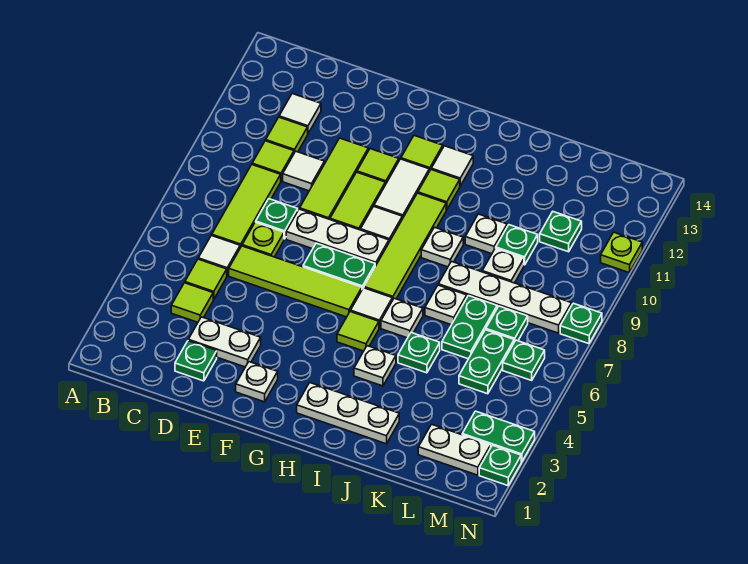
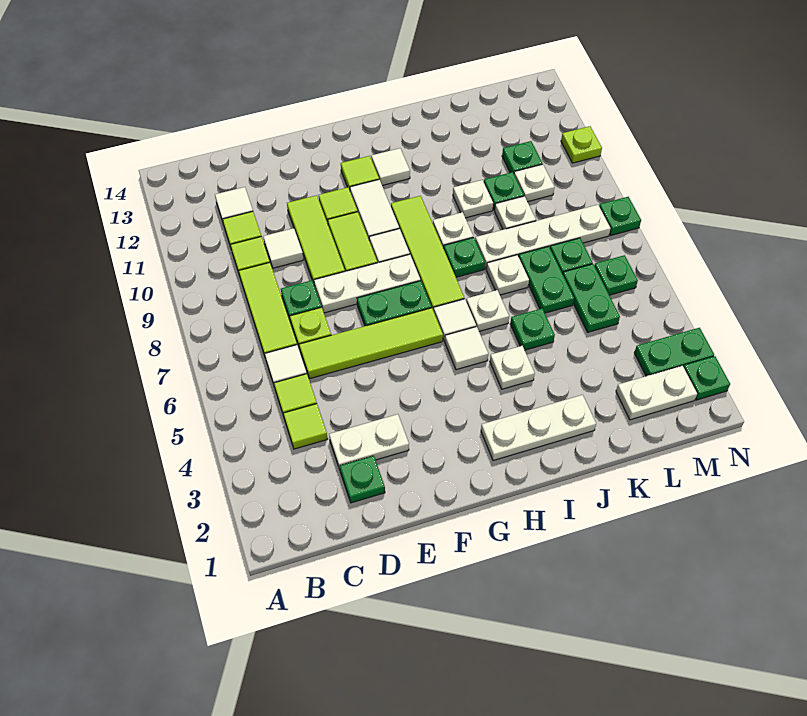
white plate F2 level 1 -> white plate L10 level 1
lime tile H5 level 1 -> white tile H5 level 1
lime tile H11 level 1 -> none
none -> green plate I8 level 1

